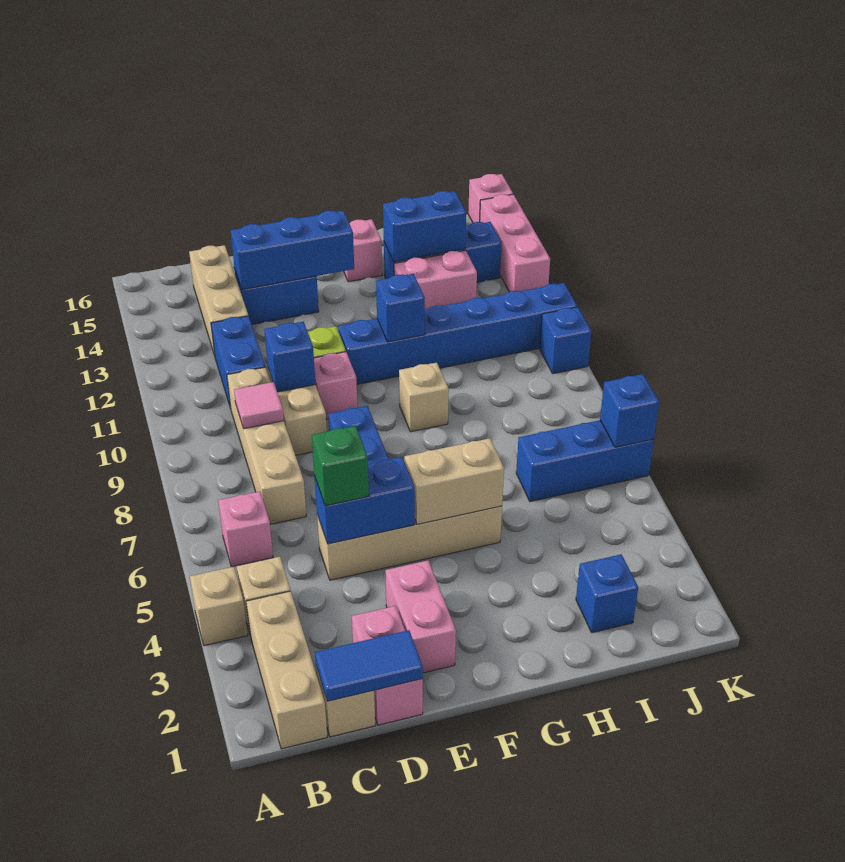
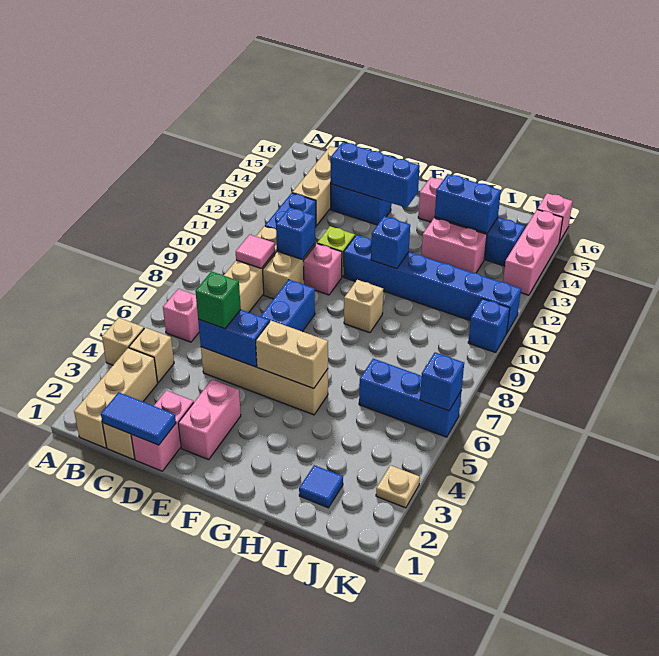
blue brick I2 level 1 -> blue tile I2 level 1
none -> tan plate K3 level 1

